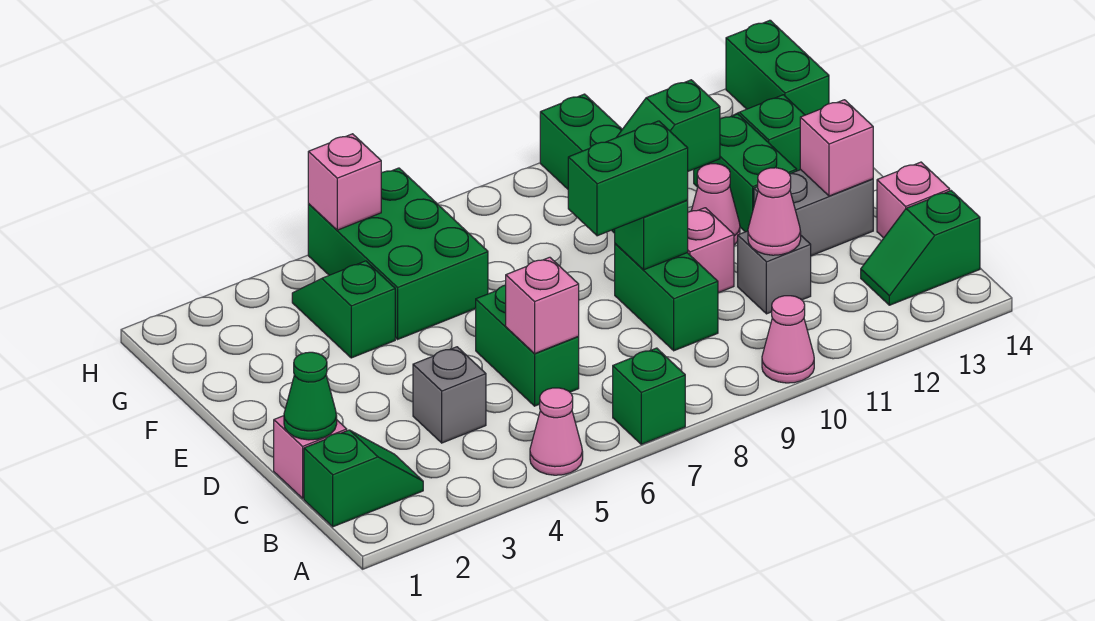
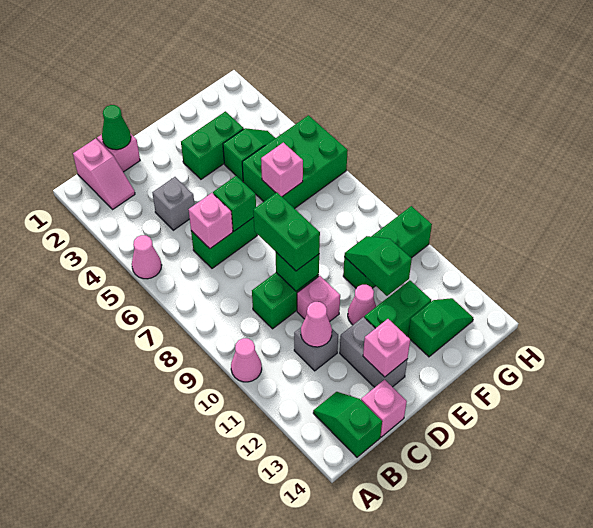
green brick A7 level 1 -> green brick D6 level 2
green slope B1:B2 level 1 top 1 -> pink slope B1:B2 level 1 top 1
green brick G14:H14 level 1 -> green brick E3:F3 level 1
pink brick H5 level 2 -> pink brick F6 level 2

